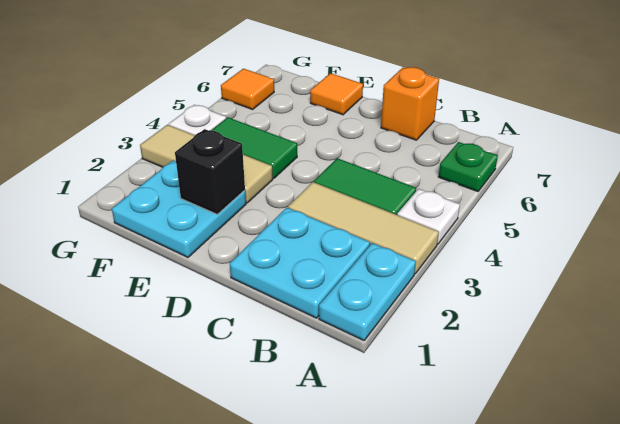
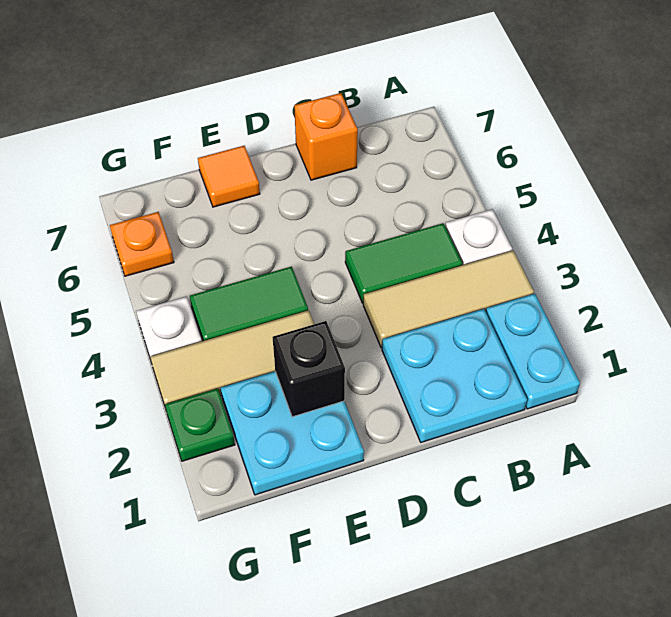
green plate A6 level 1 -> green plate G2 level 1
orange tile G6 level 1 -> orange plate G6 level 1

